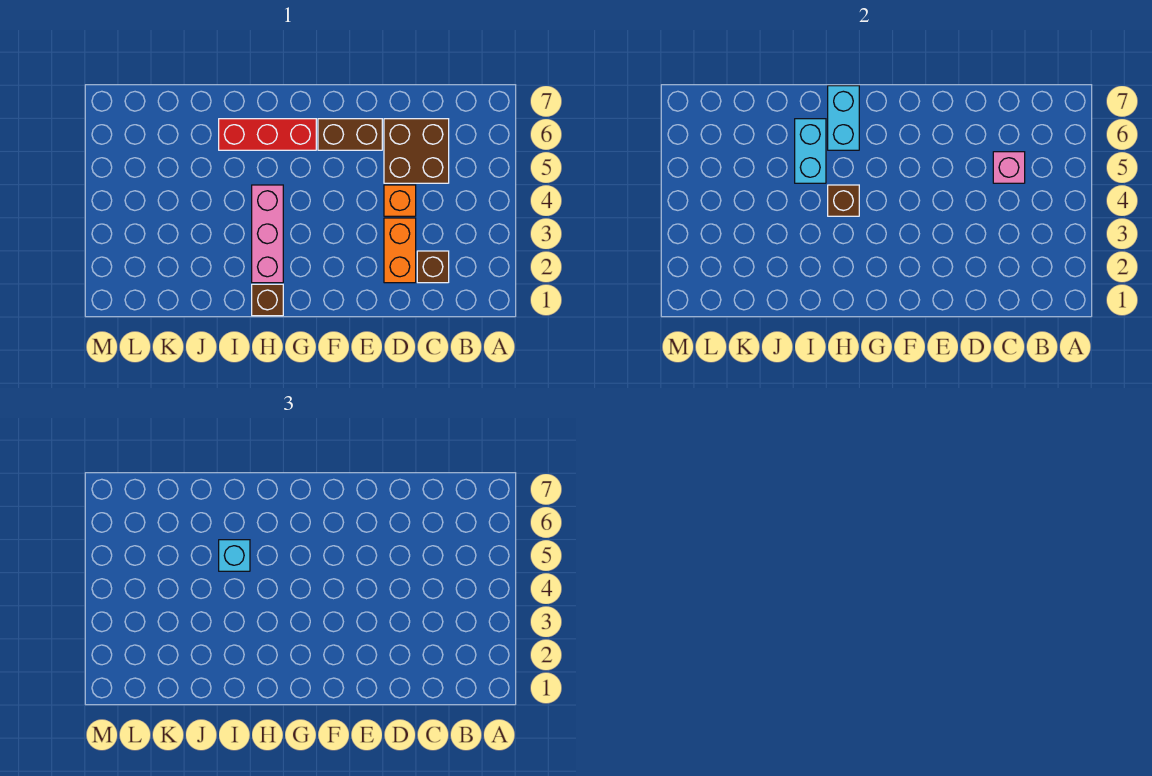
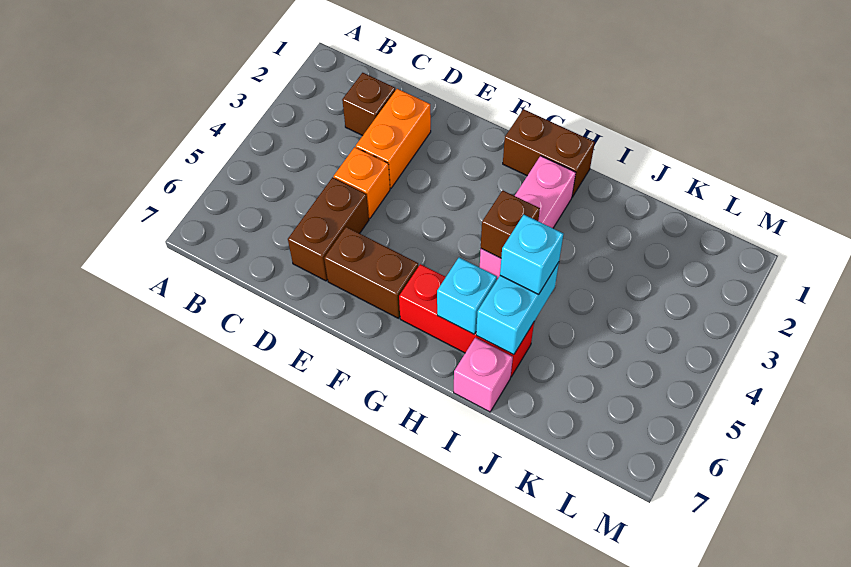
brown brick C5:D6 level 1 -> brown brick D5:D6 level 1
pink brick C5 level 2 -> pink brick I7 level 1
brown brick H1 level 1 -> brown brick G1:H1 level 1
cyan brick H6:H7 level 2 -> cyan brick H6 level 2

